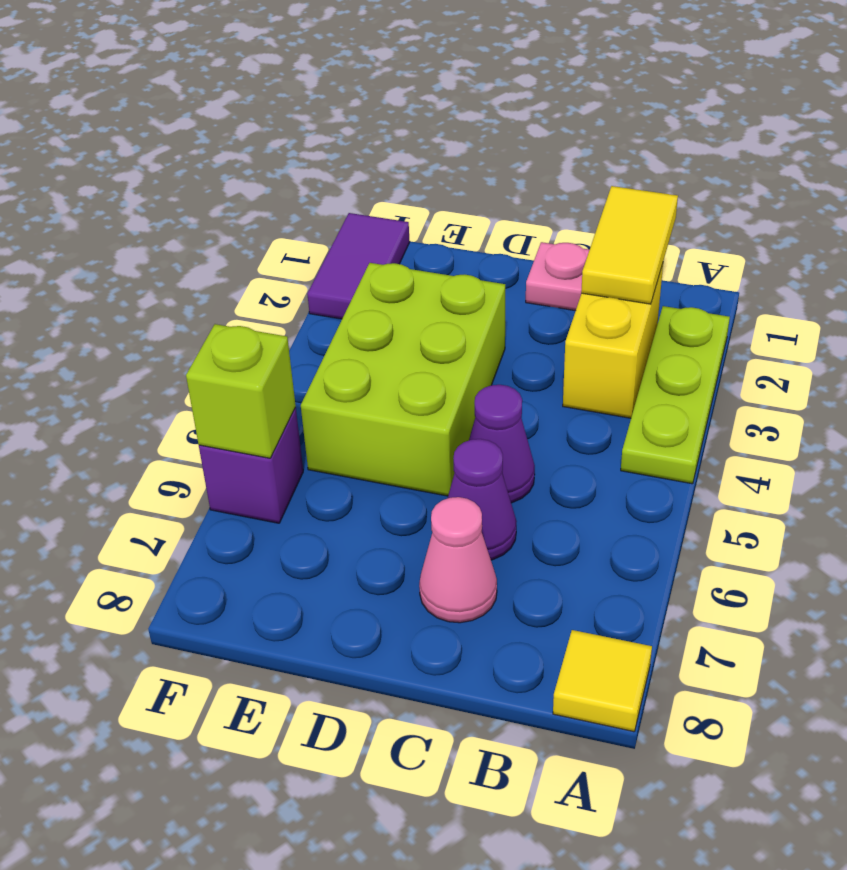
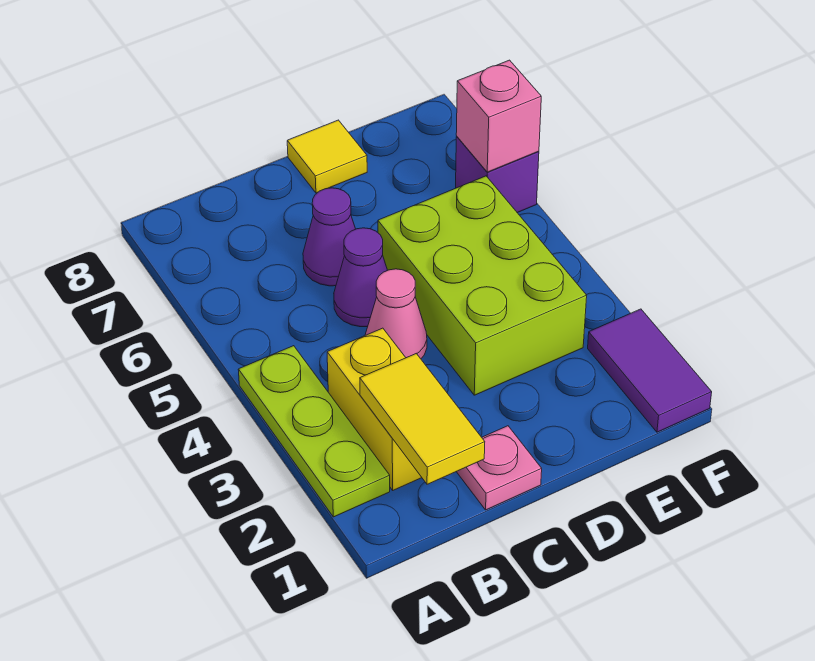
yellow tile A8 level 1 -> yellow tile D8 level 1
pink cone C7 level 1 -> pink cone C4 level 1
lime brick F6 level 2 -> pink brick F6 level 2

